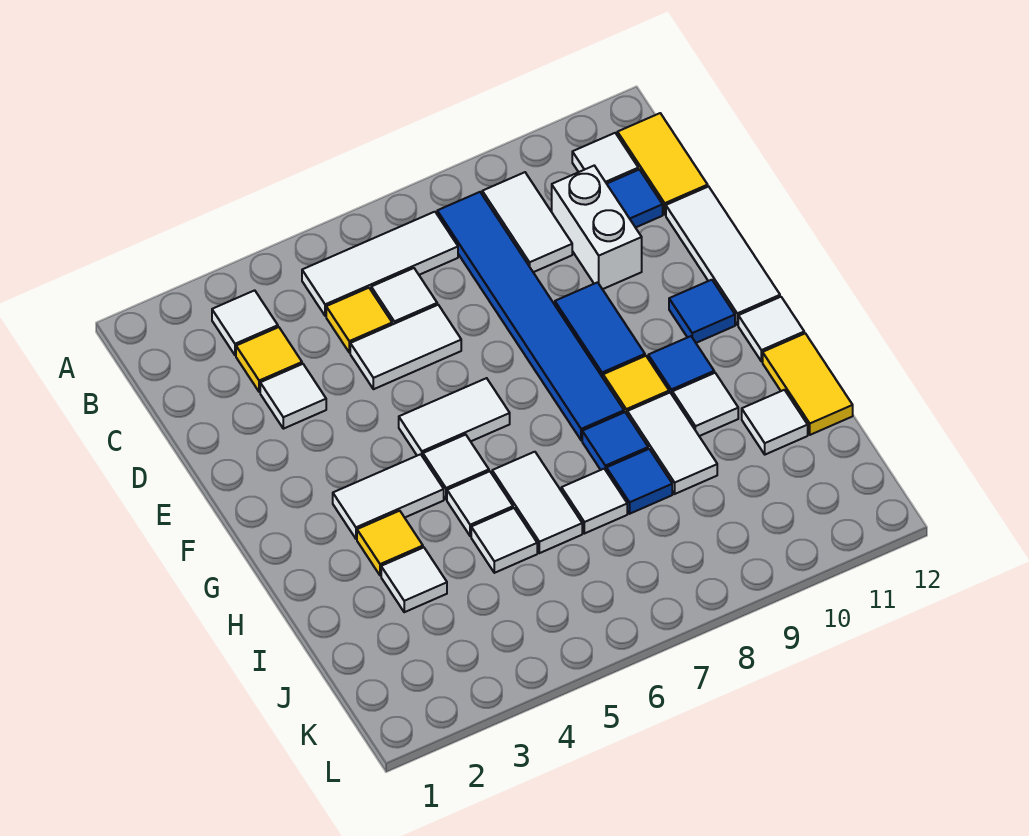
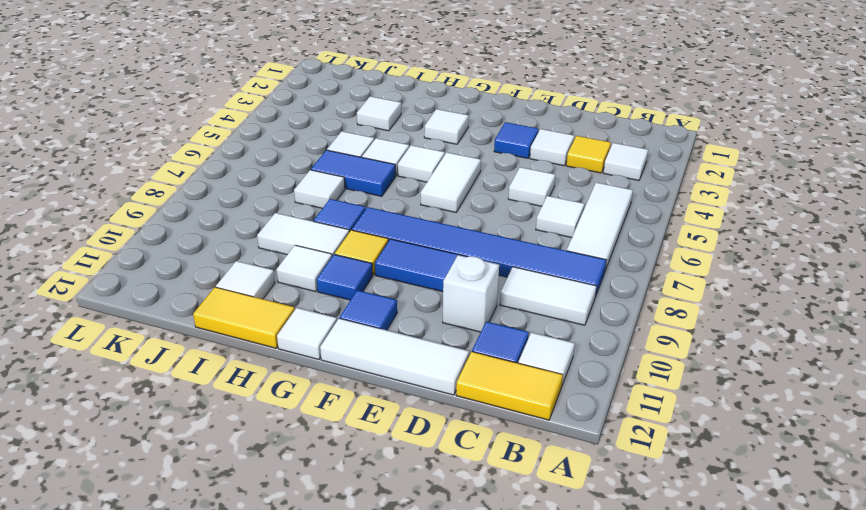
yellow tile C5 level 1 -> none
white brick C10:D10 level 1 -> white brick D10 level 1
white tile D5:D6 level 1 -> white tile D5 level 1
white tile G3:G4 level 1 -> white tile G3 level 1
yellow tile H3 level 1 -> none
white tile H6:I6 level 1 -> blue tile H6:I6 level 1
blue tile I8 level 1 -> blue tile E3 level 1

